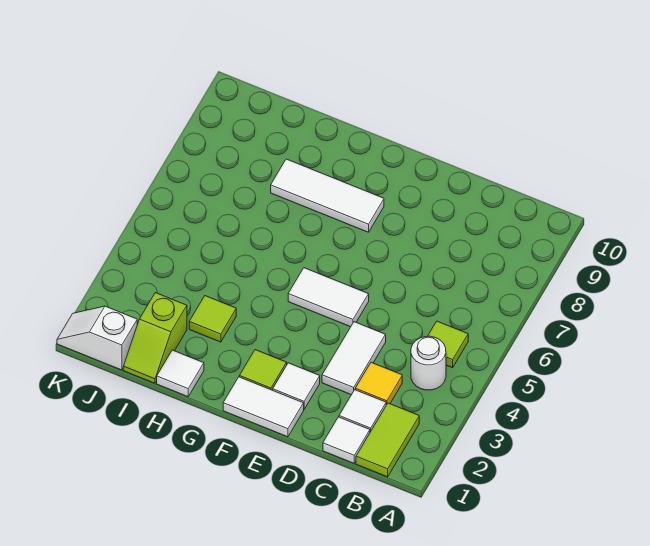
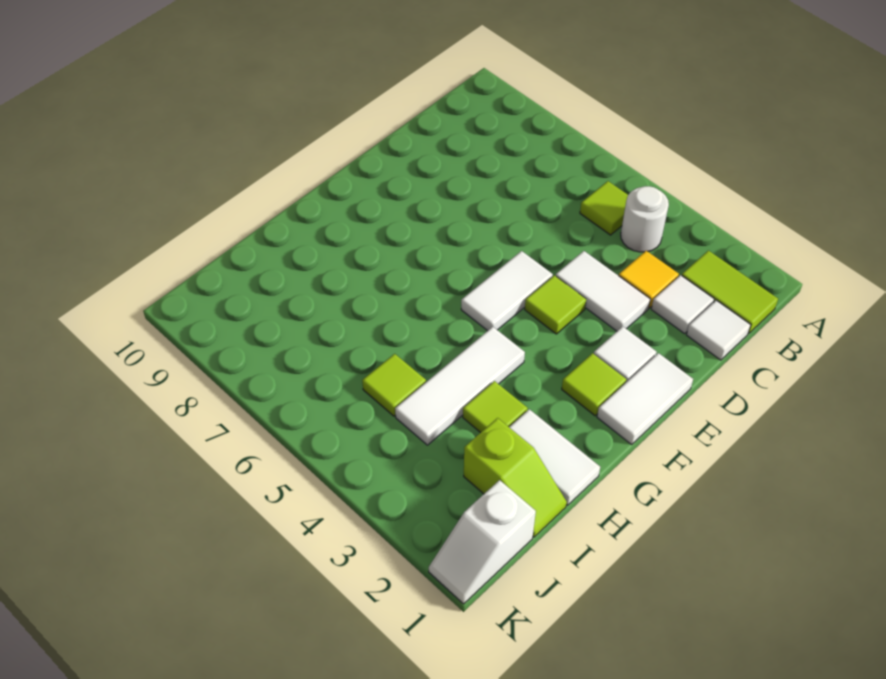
none -> lime tile E4 level 1
white tile F8:H8 level 1 -> white tile G4:I4 level 1
white tile H1 level 1 -> white tile H1:H2 level 1
none -> lime tile I5 level 1

